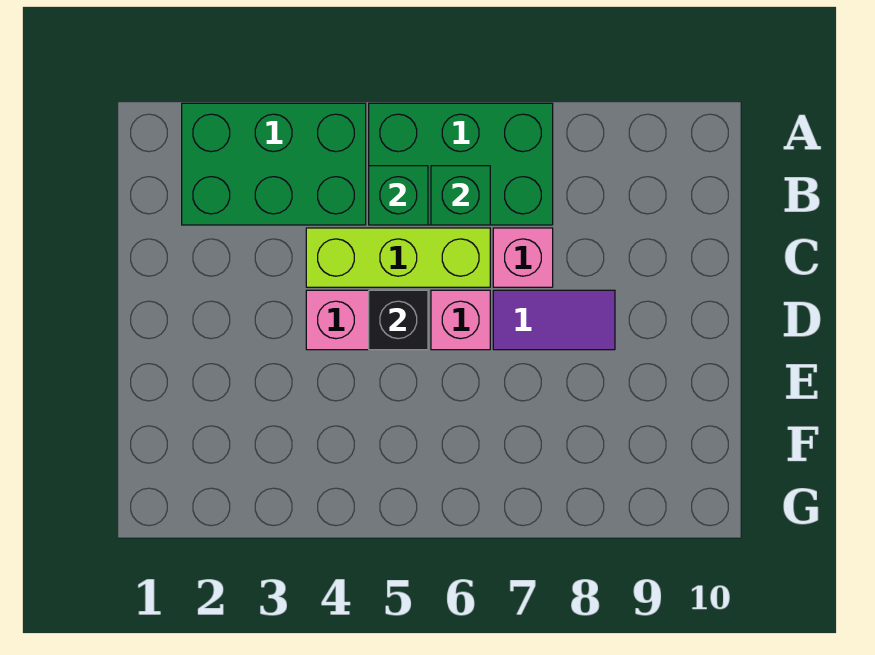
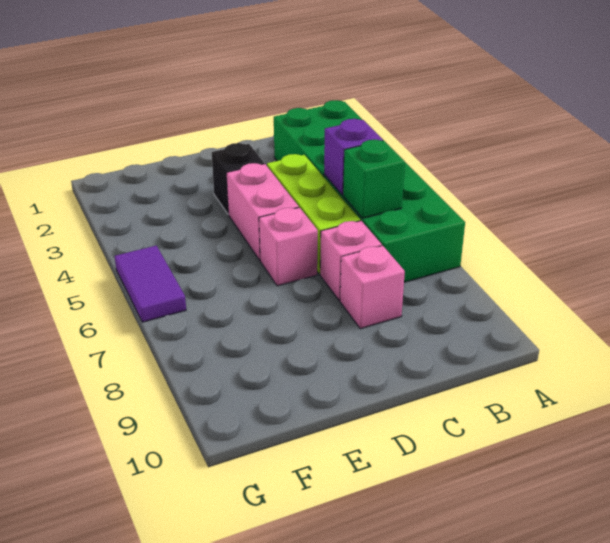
green brick B5 level 2 -> purple brick B5 level 2
none -> pink brick C8 level 1
black brick D5 level 2 -> black brick D3 level 1
purple tile D7:D8 level 1 -> purple tile G5:G6 level 1

